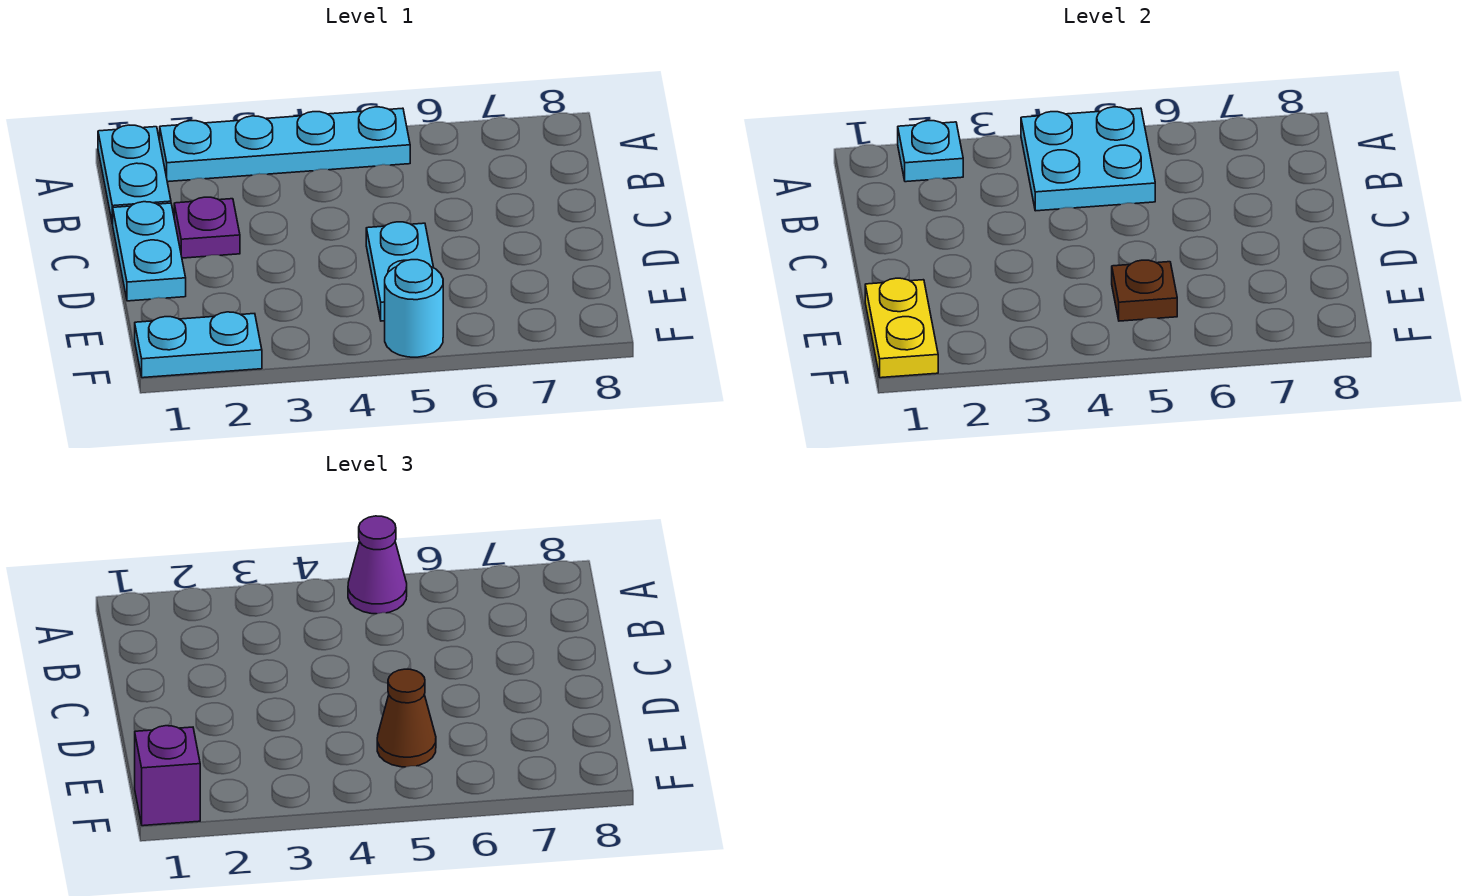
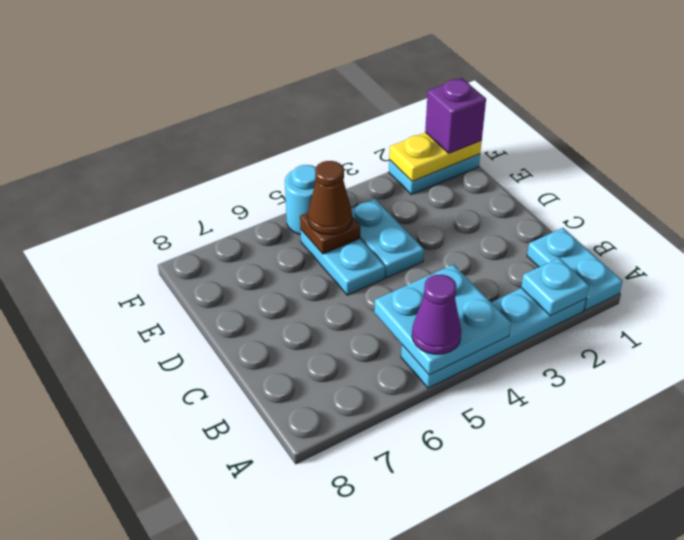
cyan plate C1:D1 level 1 -> cyan plate D4:E4 level 1
purple plate C2 level 1 -> none
yellow plate E1:F1 level 2 -> yellow plate F1:F2 level 2

